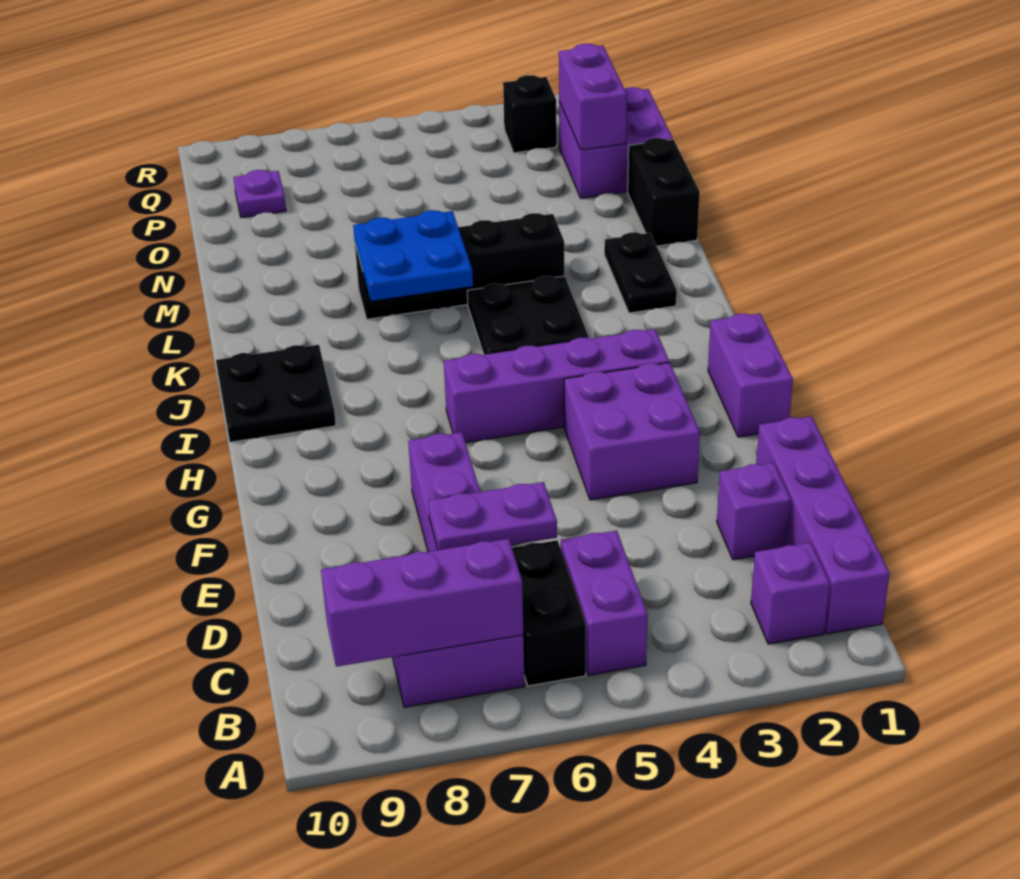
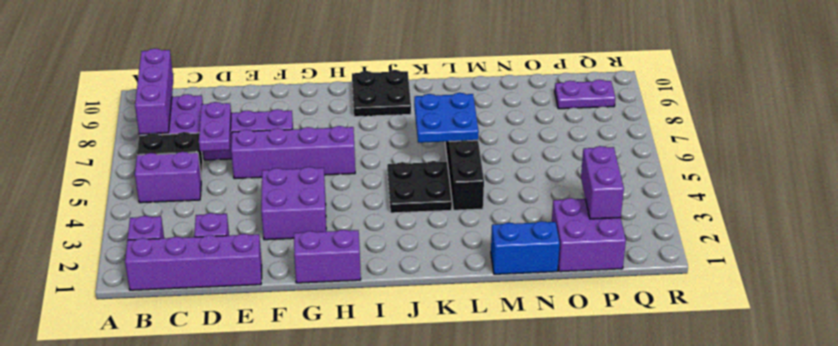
purple brick H3:H6 level 1 -> purple brick E6:H6 level 1
black plate K2:L2 level 1 -> none
black brick M1:N1 level 1 -> blue brick M1:N1 level 1
purple brick O2:P2 level 2 -> purple brick P2:P3 level 2
purple plate P9 level 1 -> purple plate P9:Q9 level 1
black brick Q3 level 1 -> none

